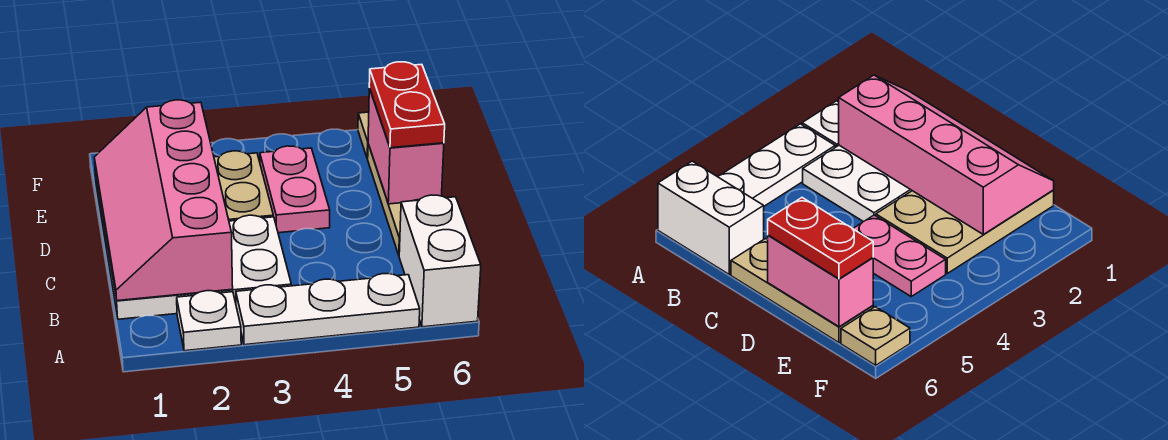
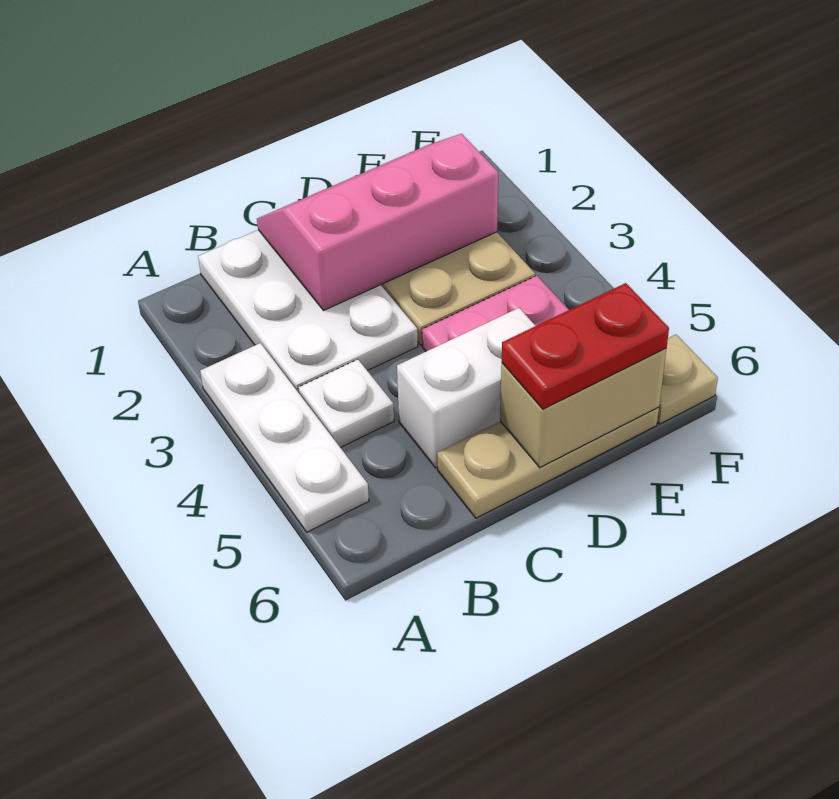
white plate A2 level 1 -> white plate B4 level 1
white brick A6:B6 level 1 -> white brick C5:D5 level 1
pink slope B1:E2 level 2 top 2 -> pink slope C1:E2 level 2 top 2
pink brick D6:E6 level 2 -> tan brick D6:E6 level 2

